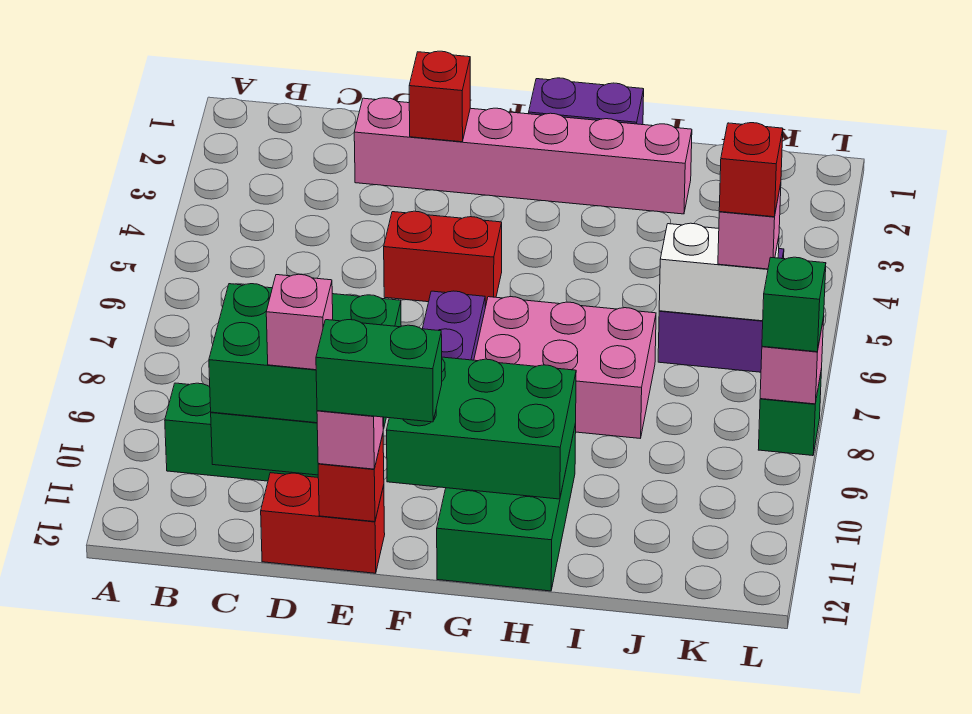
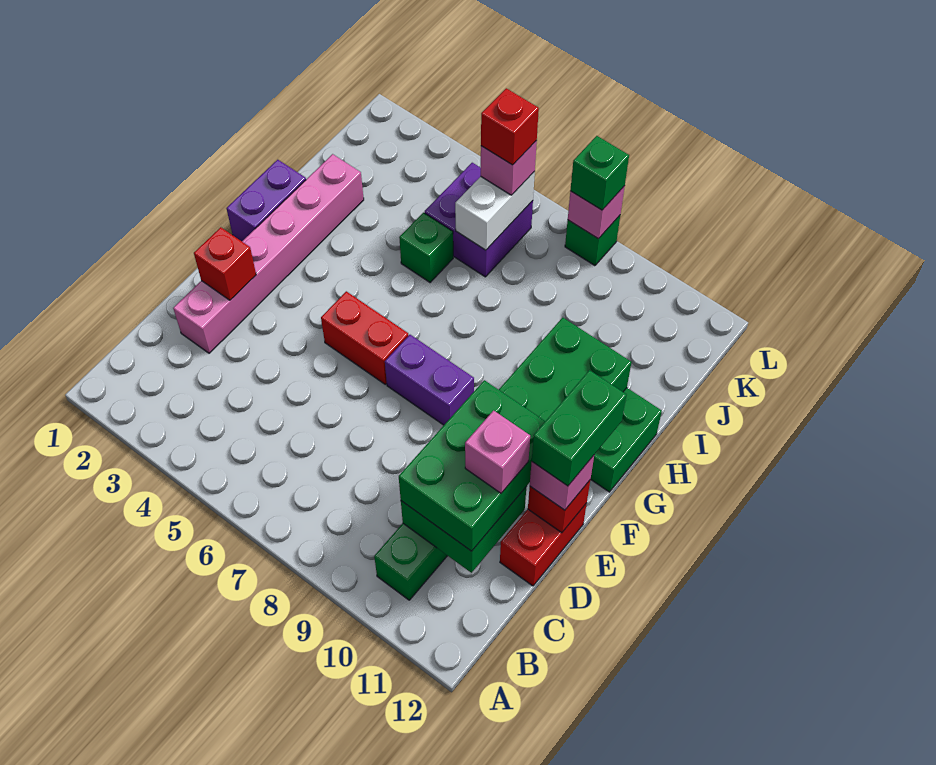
red brick E5:F5 level 1 -> red brick F5:F6 level 1
pink brick G7:I8 level 1 -> none
none -> green brick I5 level 1

